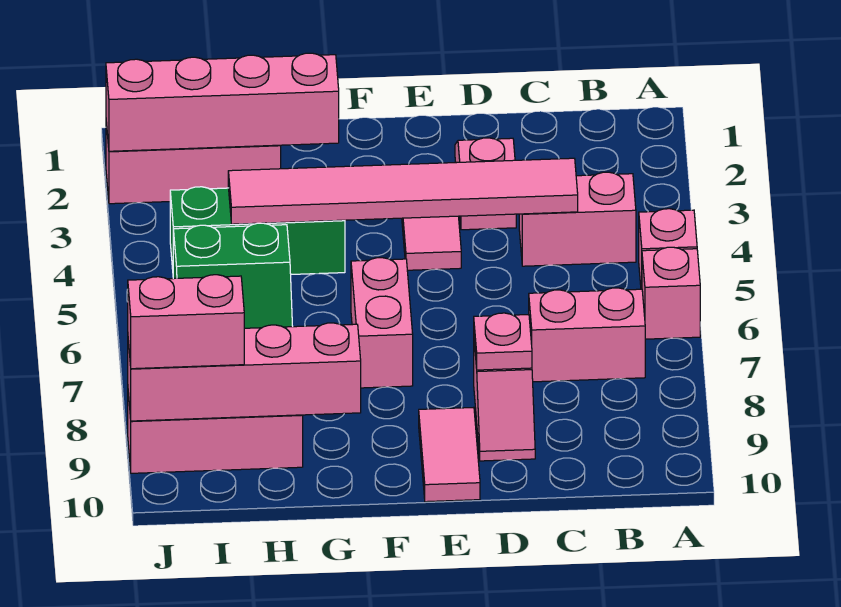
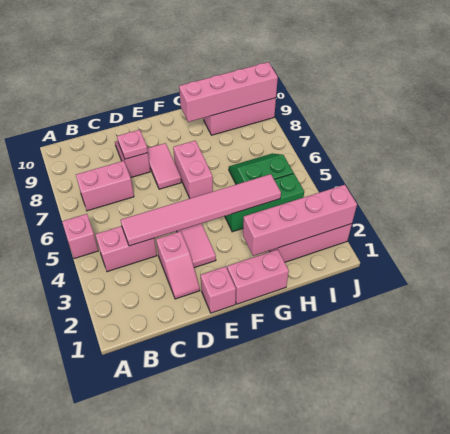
pink brick A6 level 1 -> pink brick E1 level 1
pink tile E9:E10 level 1 -> pink tile E7:E8 level 1
pink brick I9:J9 level 3 -> pink brick F1:G1 level 1

